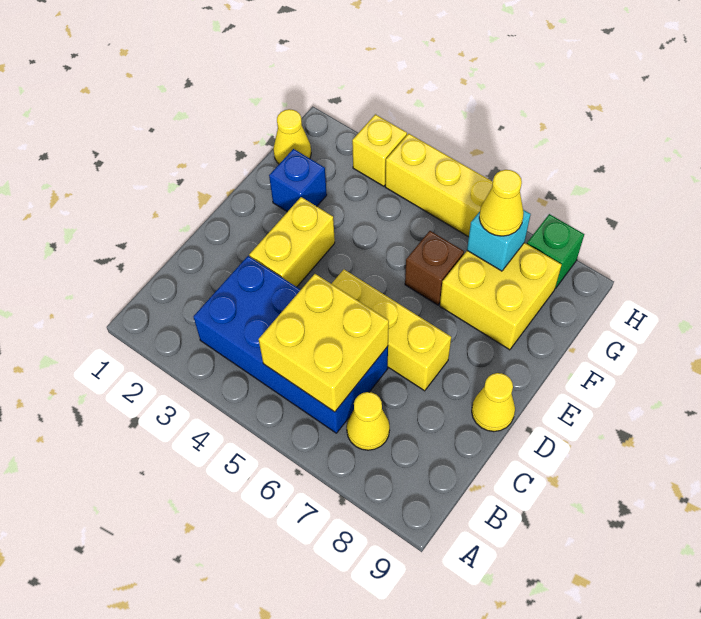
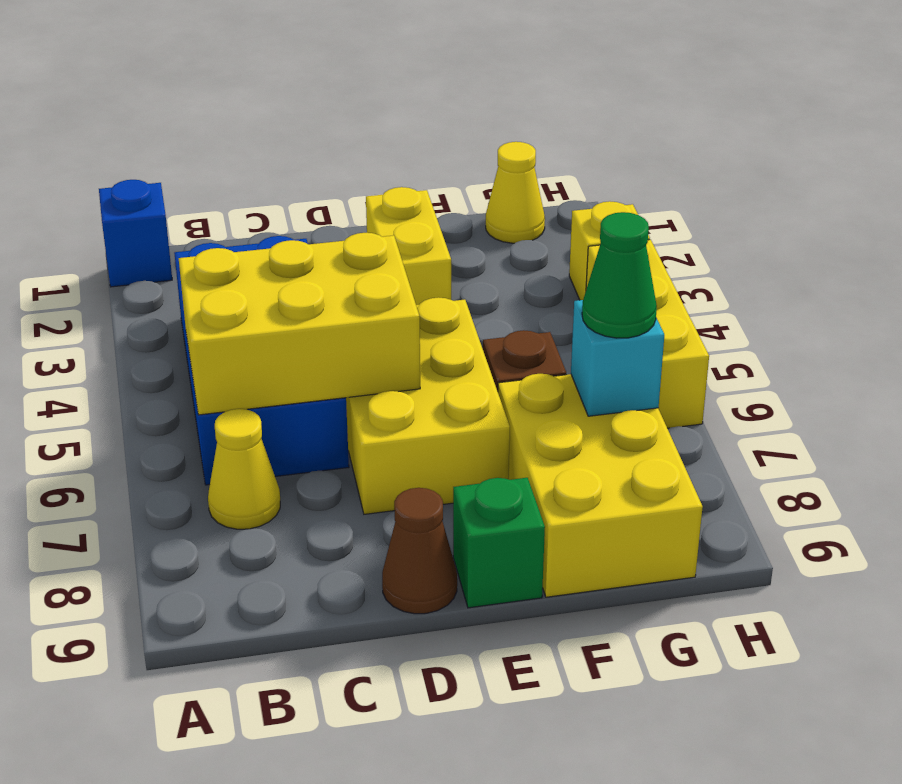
yellow brick B5:C6 level 2 -> yellow brick B5:D6 level 2
yellow brick D3:E3 level 1 -> yellow brick E2:E3 level 1
yellow brick D5:D7 level 1 -> yellow brick D5:E7 level 1
yellow cone D9 level 1 -> brown cone D9 level 1
blue brick F2 level 1 -> blue brick A1 level 1
yellow brick F7:G8 level 1 -> yellow brick F7:G9 level 1
yellow cone G7 level 3 -> green cone G7 level 3
green brick H8 level 1 -> green brick E9 level 1

